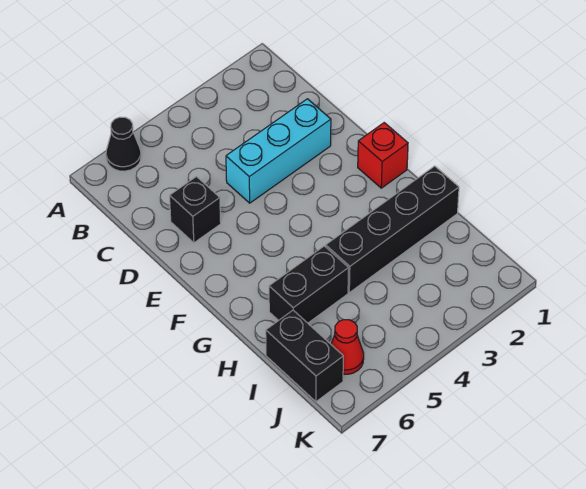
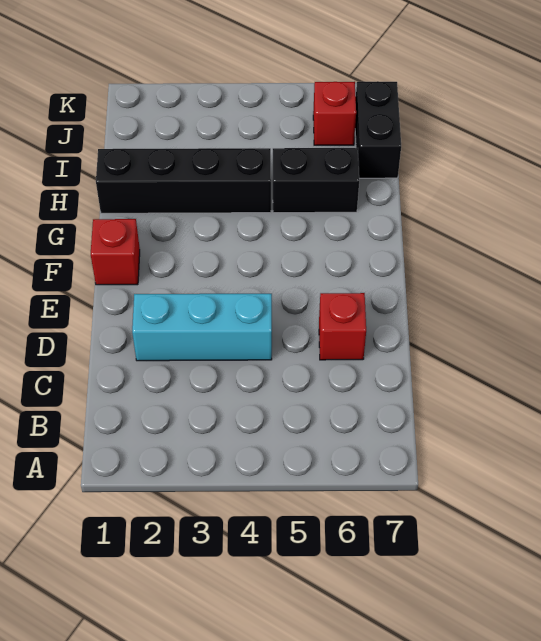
black cone A6 level 1 -> none
black brick D6 level 1 -> red brick D6 level 1
red cone J6 level 1 -> red brick J6 level 1

